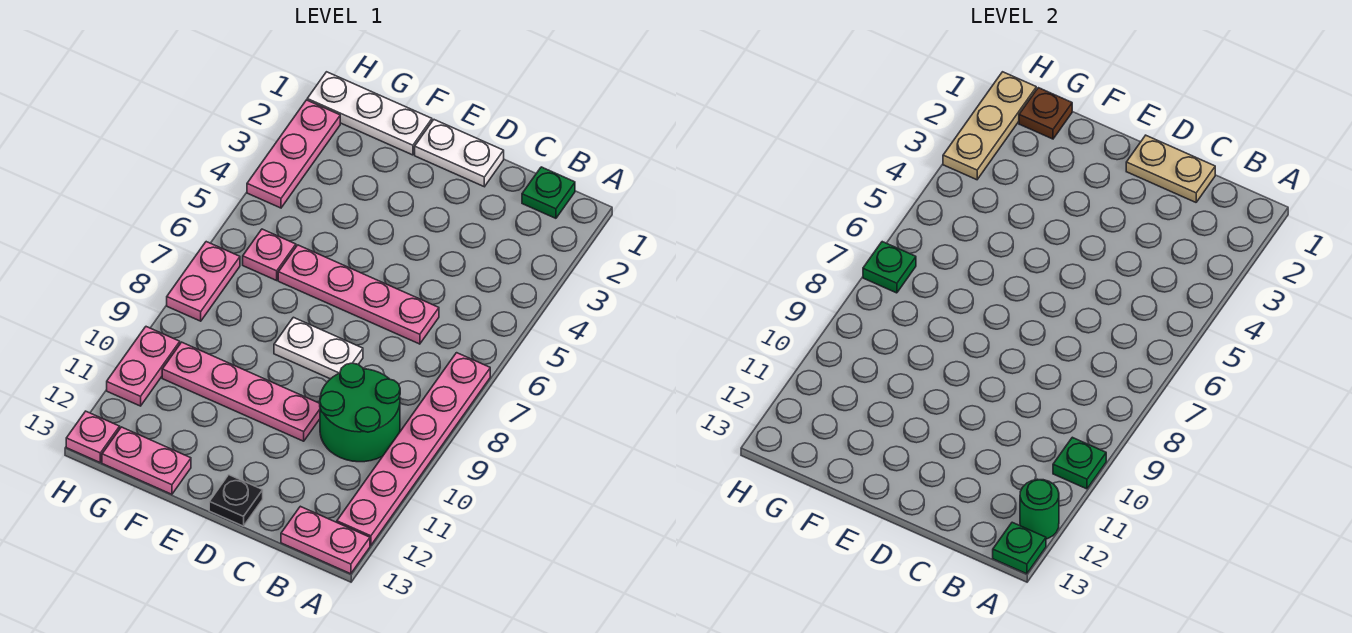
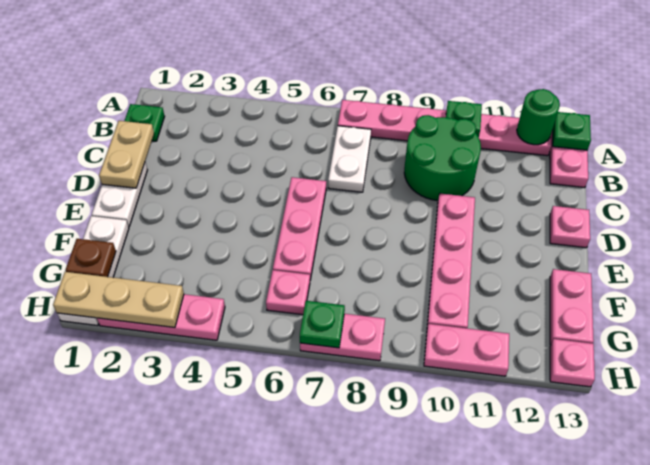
pink plate C6:F6 level 1 -> pink plate D6:F6 level 1
white plate D8:E8 level 1 -> white plate B7:C7 level 1
black plate D13 level 1 -> pink plate D13 level 1

